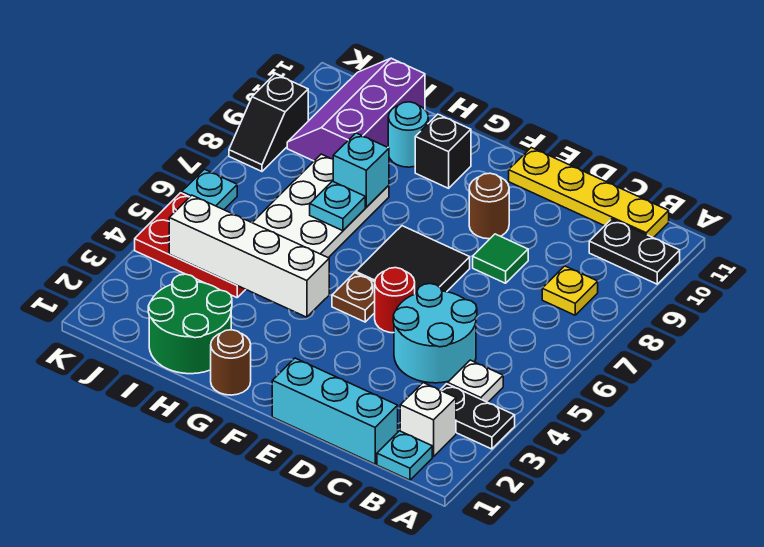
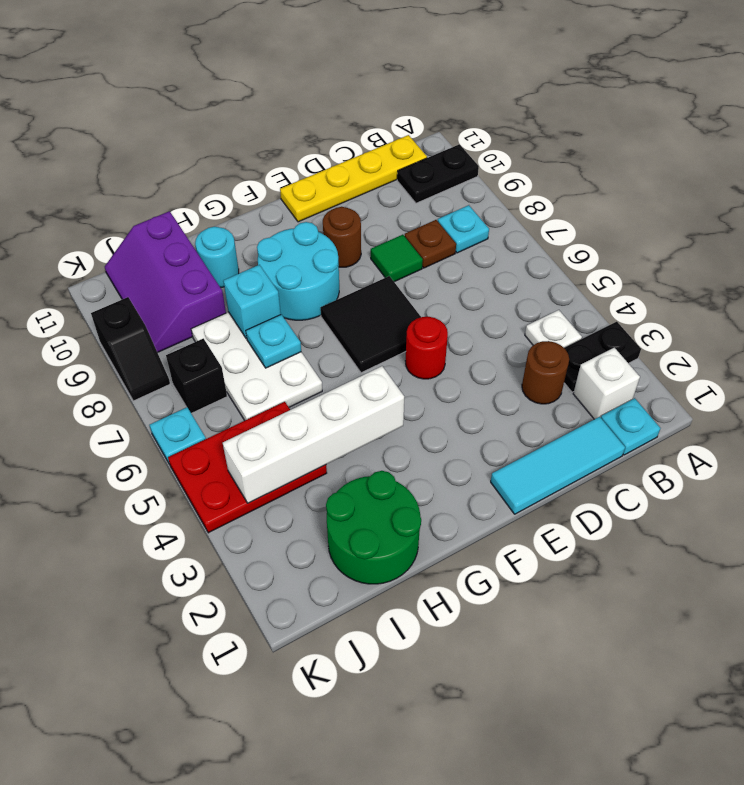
yellow plate B8 level 1 -> cyan plate B8 level 1
cyan brick C1:E1 level 1 -> cyan tile C1:E1 level 1
cyan round brick C4:D5 level 1 -> cyan round brick F8:G9 level 1
brown plate F5 level 1 -> brown plate C8 level 1
brown round brick G1 level 1 -> brown round brick C3 level 1
black brick G10 level 1 -> black brick J7 level 1

